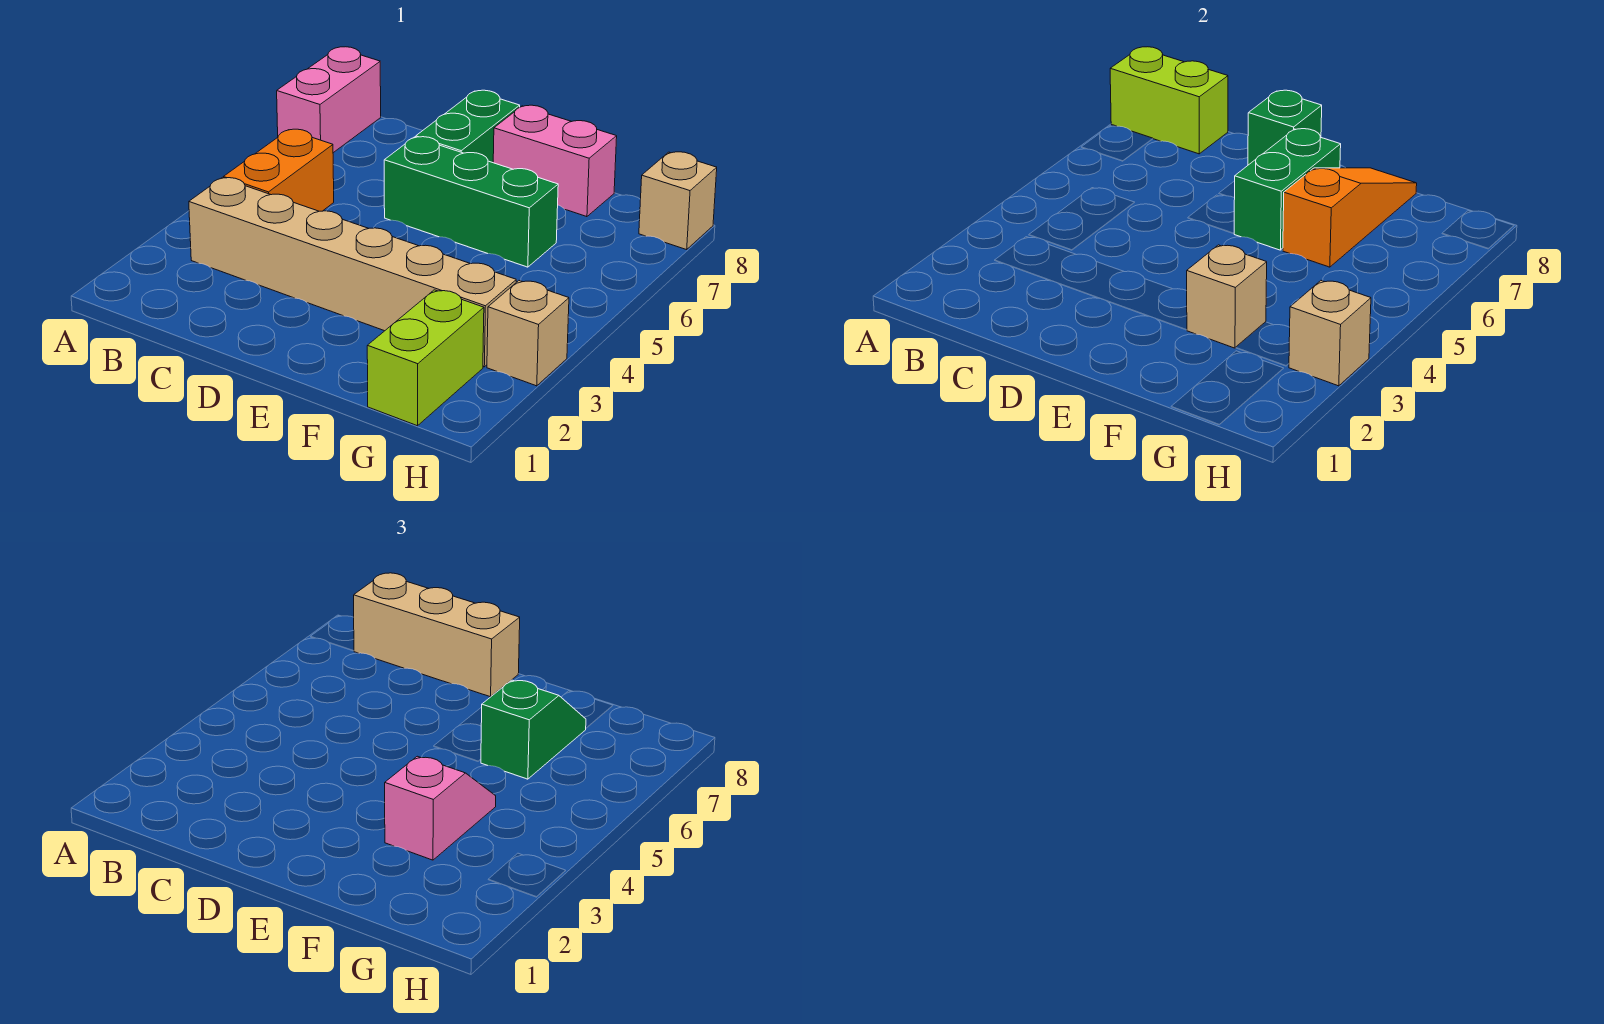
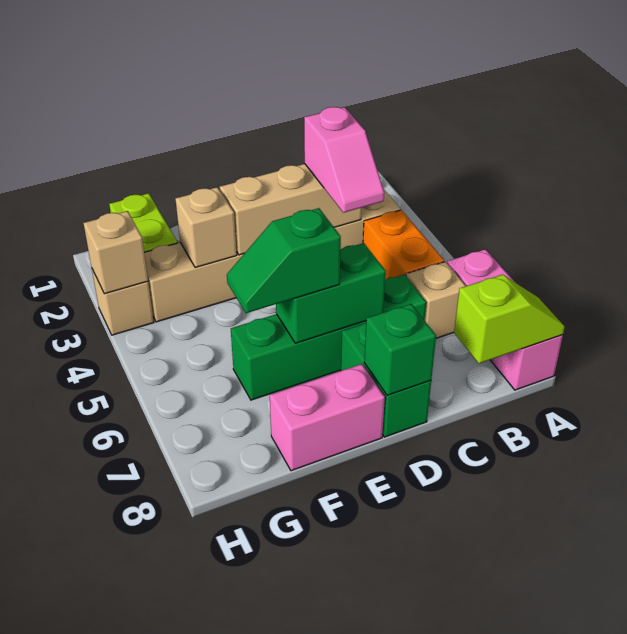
pink brick A7:A8 level 1 -> pink brick A6:A8 level 1
lime brick A8:B8 level 2 -> lime slope A8:B8 level 2 top B
tan brick B8:D8 level 3 -> tan brick C3:E3 level 2
green brick D6:F6 level 1 -> green brick C6:F6 level 1
green brick E6:E7 level 2 -> green brick D6:E6 level 2
pink slope F3:F4 level 3 top 3 -> pink slope C3:C4 level 3 top 3
orange slope F6:F8 level 2 top 6 -> none
green slope F6:F7 level 3 top 6 -> green slope E6:F6 level 3 top E
tan brick H8 level 1 -> tan brick B6 level 1

